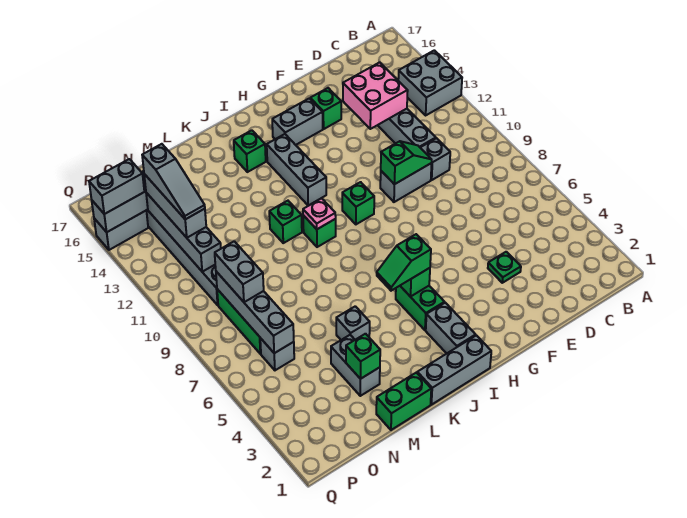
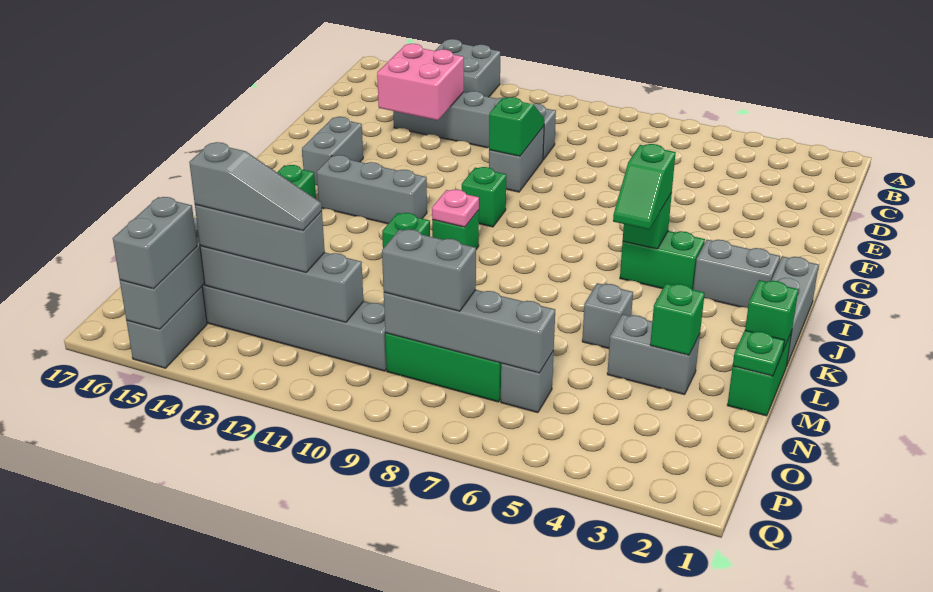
green plate E4 level 1 -> green plate M1 level 2
green brick F15 level 1 -> green brick L1 level 2

